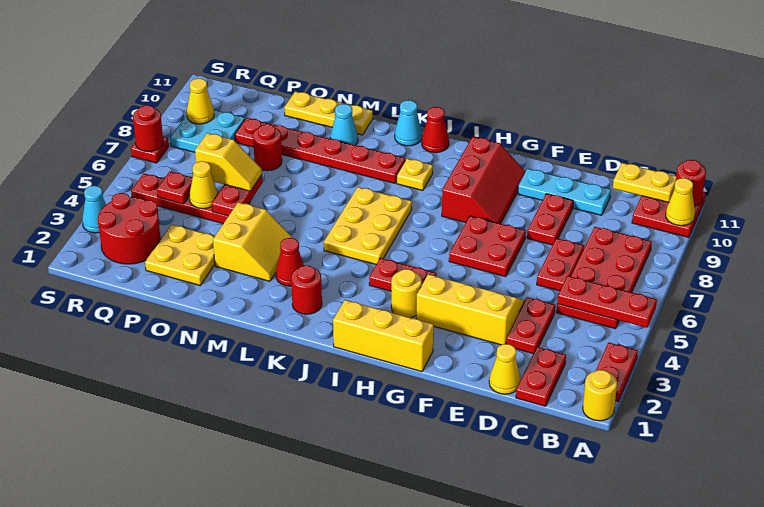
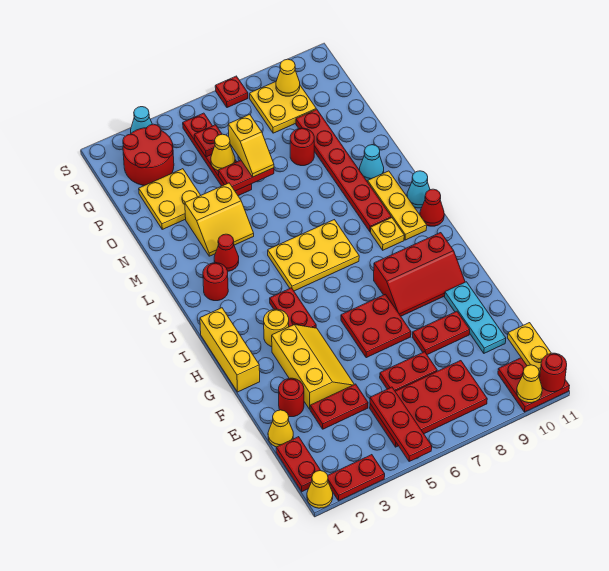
yellow round brick A1 level 1 -> yellow cone A1 level 1
red plate C1:C2 level 1 -> red plate B1:C1 level 1
yellow plate M11:O11 level 1 -> yellow plate J10:L10 level 1
cyan plate Q8:R9 level 1 -> yellow plate Q8:R9 level 1
red round brick S7 level 2 -> red round brick E2 level 1

